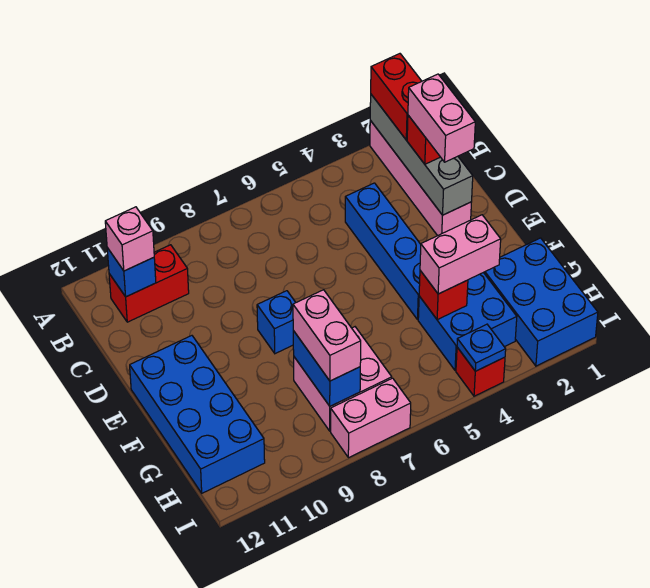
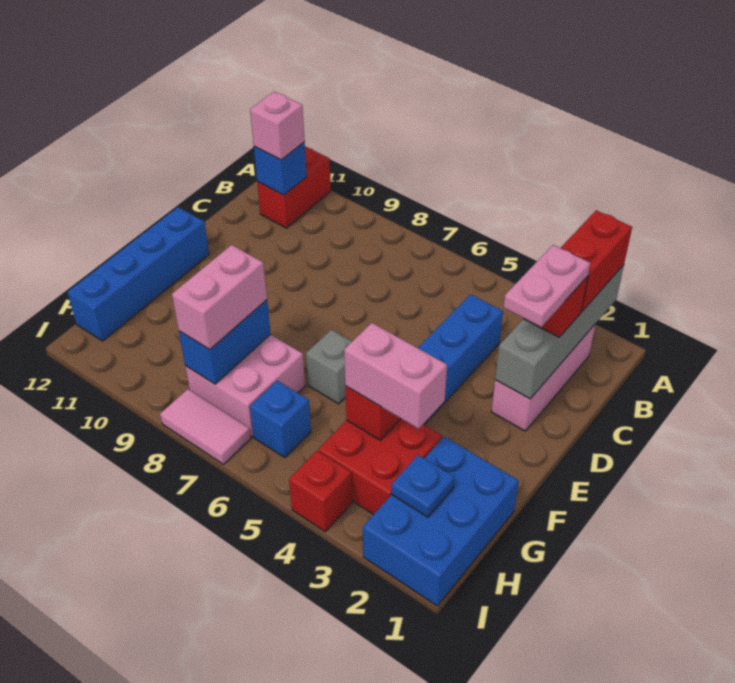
pink brick A2:D2 level 1 -> pink brick B2:D2 level 1
red brick B10:B11 level 1 -> red brick A11:B11 level 1
pink brick C2:D2 level 4 -> pink plate C2:D2 level 4
blue brick E8 level 1 -> blue brick H6 level 1
blue brick E11:H12 level 1 -> blue brick E12:H12 level 1
none -> grey brick F6 level 1
blue brick G3:H4 level 1 -> red brick G3:H4 level 1
blue plate I4 level 2 -> blue plate H2 level 2
pink brick I7:I8 level 1 -> pink tile I7:I8 level 1

